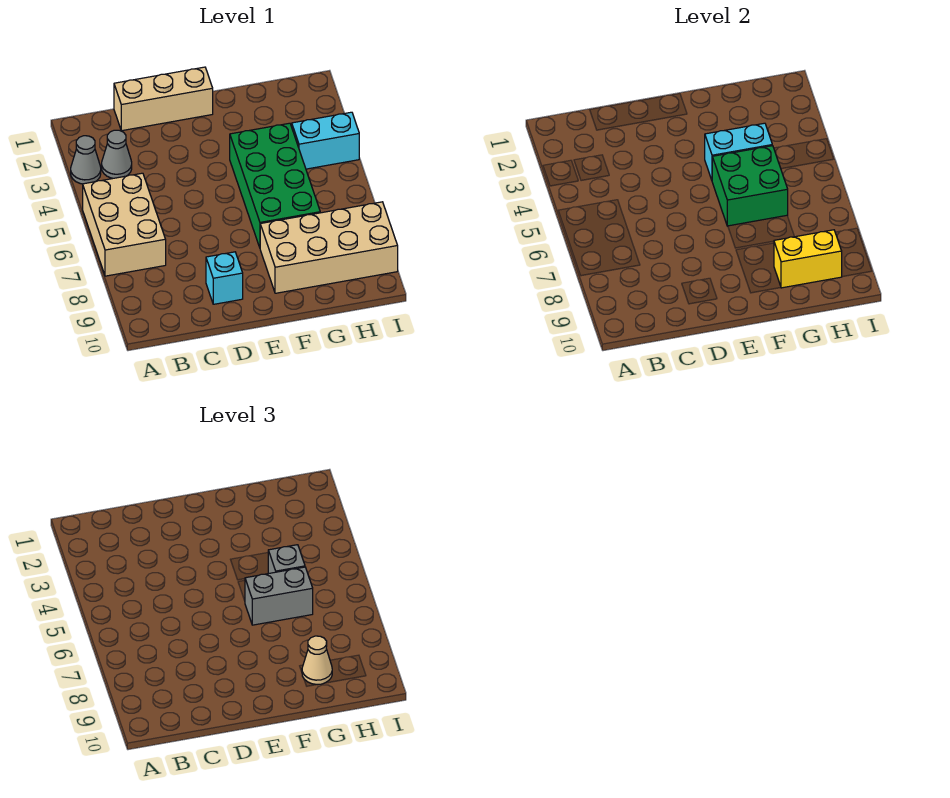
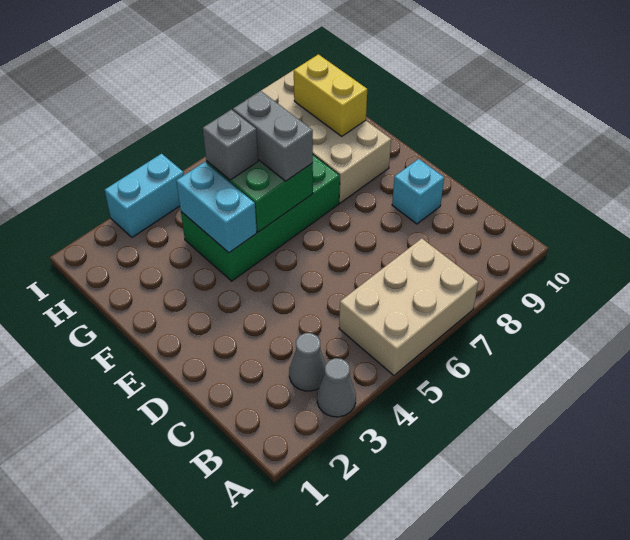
tan brick C1:E1 level 1 -> none
tan cone G9 level 3 -> none
cyan brick H4:I4 level 1 -> cyan brick I3:I4 level 1

